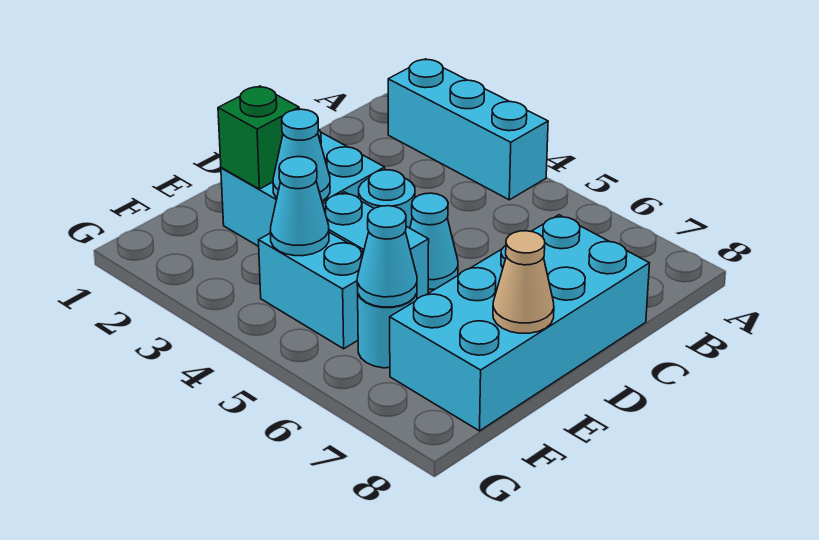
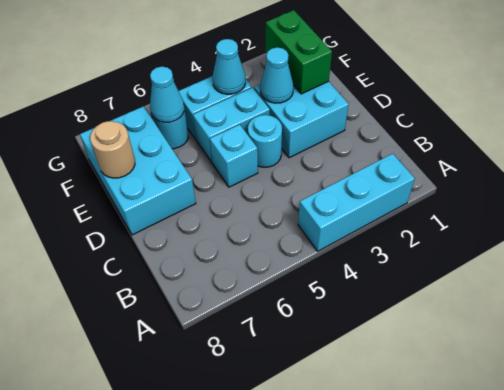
cyan brick C7:F8 level 1 -> cyan brick D7:F8 level 1
cyan cone D5 level 1 -> cyan brick D5 level 1
green brick E2 level 2 -> green brick E2:F2 level 2
tan cone E8 level 2 -> tan round brick E8 level 2

